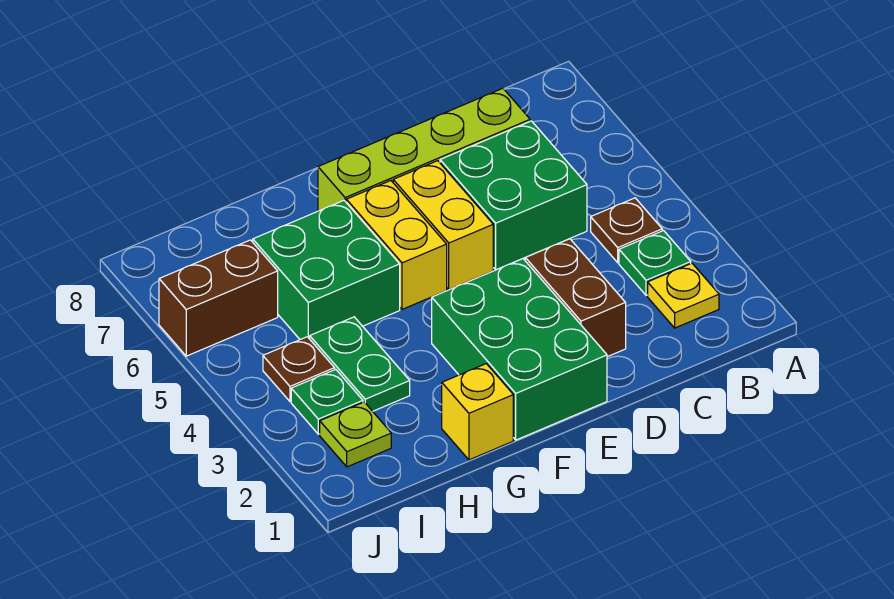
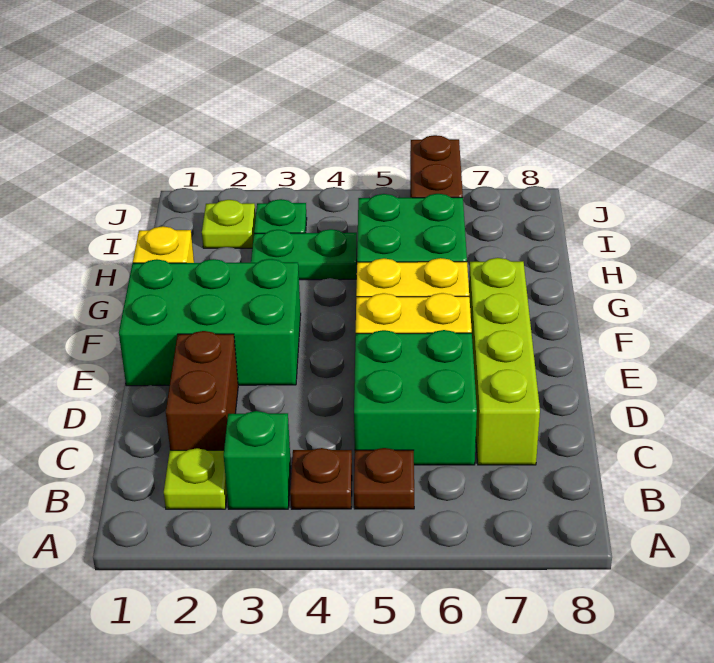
yellow plate B2 level 1 -> lime plate B2 level 1
green plate B3 level 1 -> green brick B3 level 1
brown brick D2:D3 level 1 -> brown brick C2:D2 level 1
brown plate I4 level 1 -> brown plate B5 level 1

